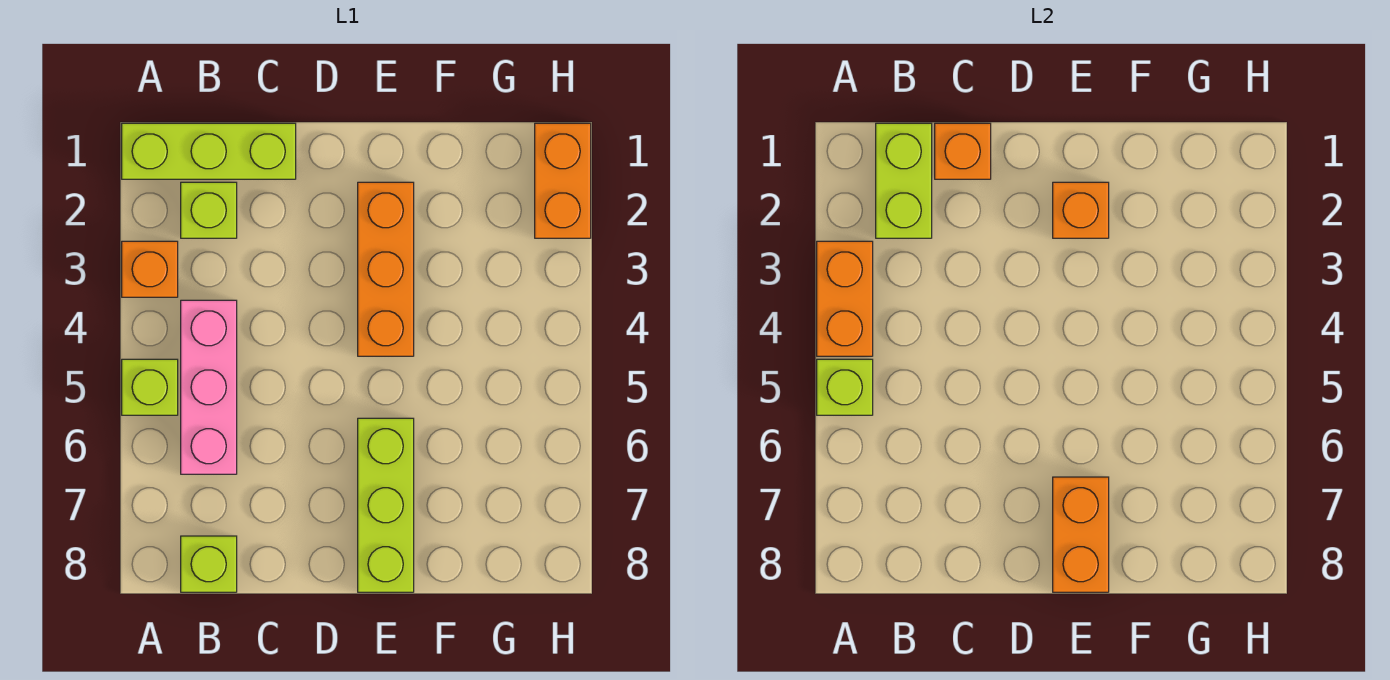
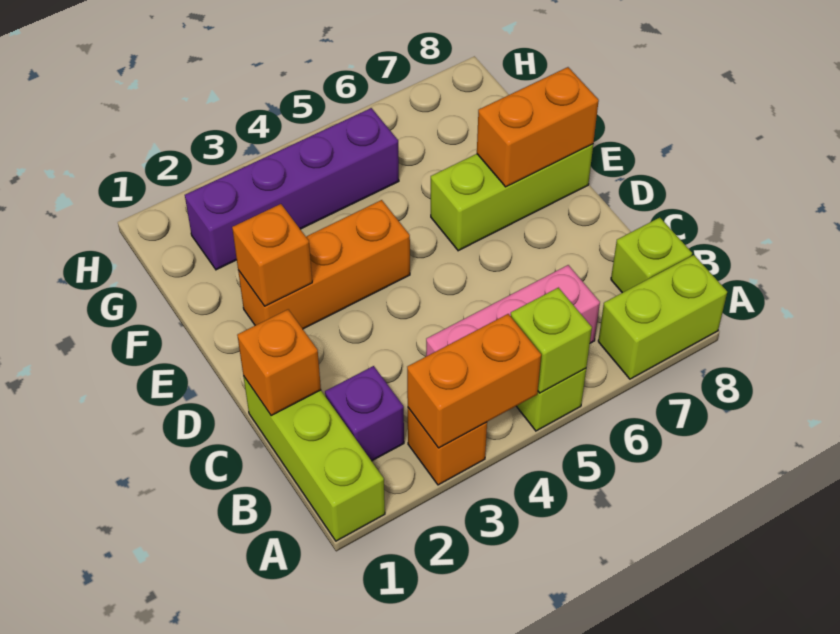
lime brick B1:B2 level 2 -> lime brick A7:A8 level 1
lime brick B2 level 1 -> purple brick B2 level 1
none -> purple brick G2:G5 level 1
orange brick H1:H2 level 1 -> none

